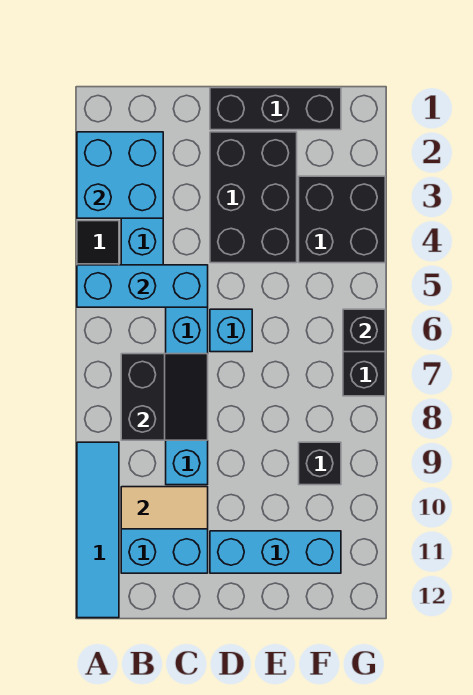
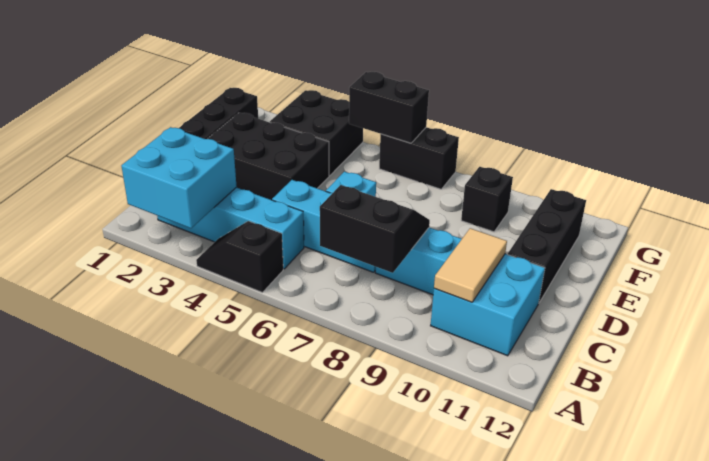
cyan brick A5:C5 level 2 -> none
cyan tile A9:A12 level 1 -> none
cyan brick D11:F11 level 1 -> black brick D11:F11 level 1
black brick G6 level 2 -> black brick G5:G6 level 2

